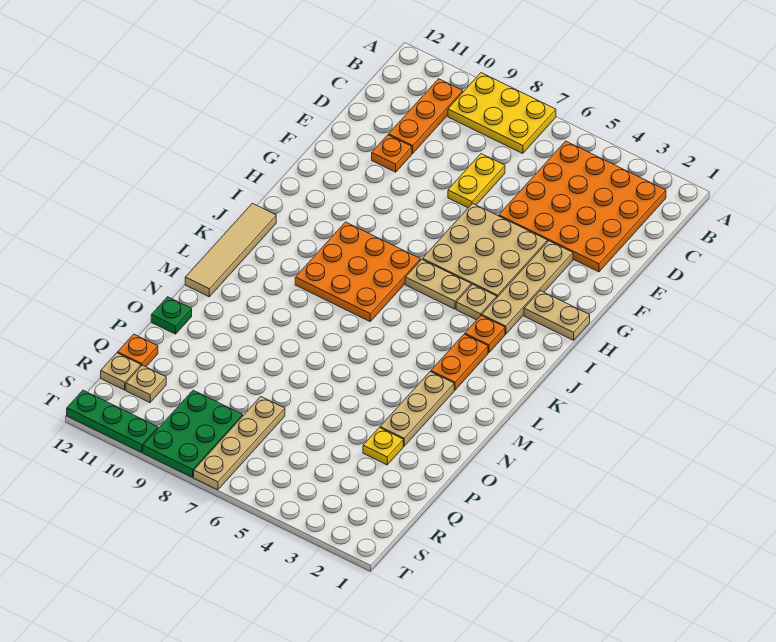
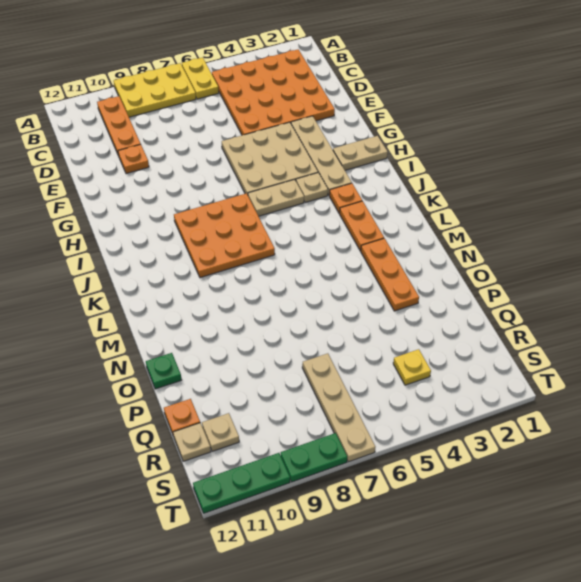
yellow plate D7:E7 level 1 -> yellow plate A6:B6 level 1
tan tile J12:M12 level 1 -> none
tan plate M3:O3 level 1 -> orange plate M3:O3 level 1
yellow plate P3 level 1 -> yellow plate R4 level 1
green plate R8:T9 level 1 -> green plate T8:T9 level 1

